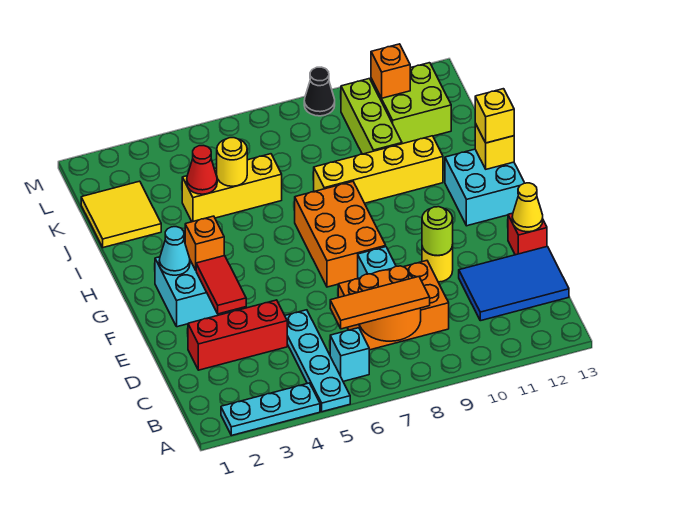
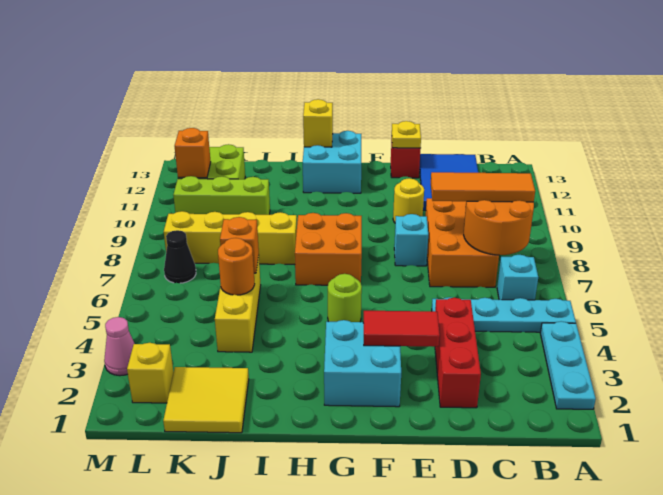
orange tile B6:B8 level 3 -> orange tile B8:D8 level 3
lime round brick E10 level 2 -> lime round brick G5 level 1
yellow cone E13 level 2 -> yellow plate E13 level 2
orange brick F7:H8 level 1 -> orange brick G7:H8 level 1
cyan cone G2 level 2 -> none
orange brick G3 level 2 -> orange brick J6 level 2
yellow brick H13 level 3 -> yellow brick L2 level 1
yellow brick I8:I11 level 1 -> yellow brick I8:L8 level 1
red cone J4 level 2 -> none
yellow round brick J5 level 2 -> orange round brick J5 level 2
none -> pink cone M3 level 1
black cone M9 level 1 -> black cone L7 level 1

